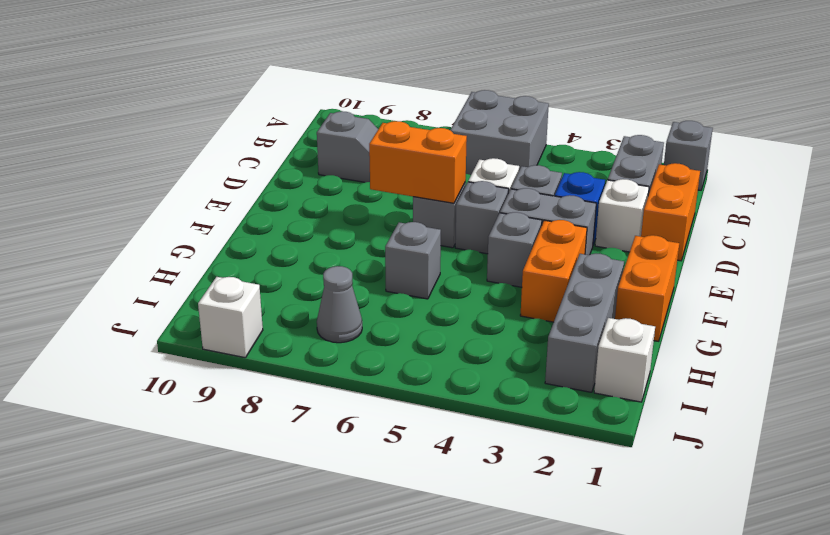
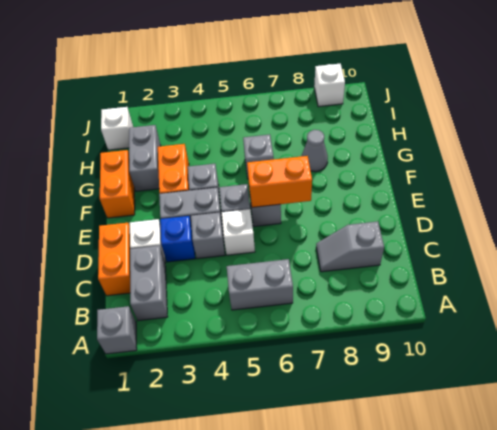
grey brick A5:B6 level 1 -> grey brick B5:B6 level 1
grey brick G2:I2 level 1 -> grey brick G2:H2 level 1
grey cone I7 level 1 -> grey cone G8 level 1

